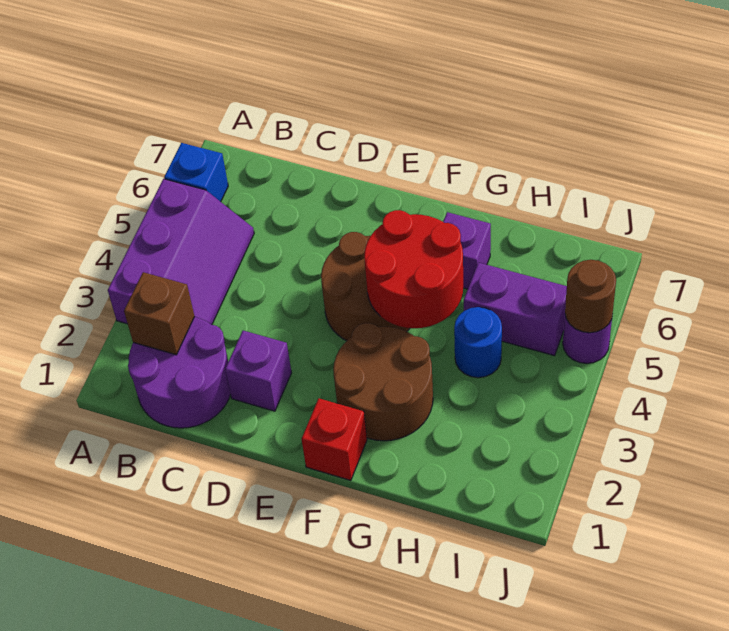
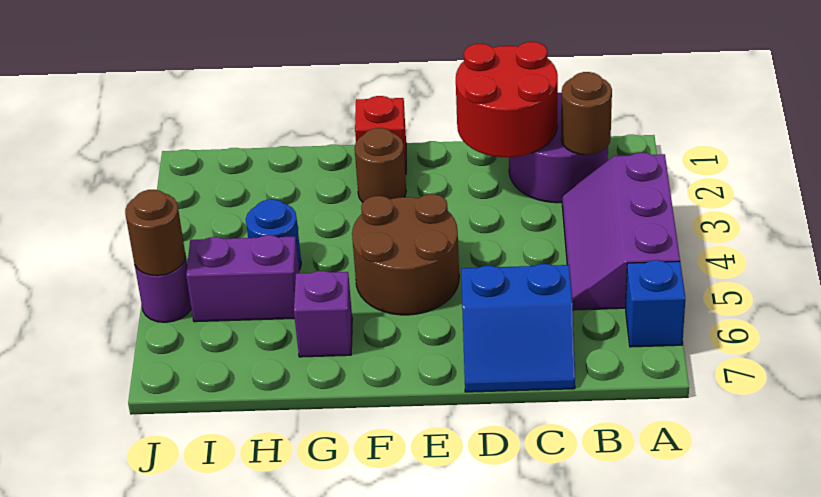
brown brick B2 level 2 -> brown round brick B2 level 2
none -> blue slope C6:D7 level 1 top 6
purple brick D2 level 1 -> none
brown round brick F2:G3 level 1 -> brown round brick F2 level 1
red round brick F4:G5 level 2 -> red round brick C1:D2 level 2

